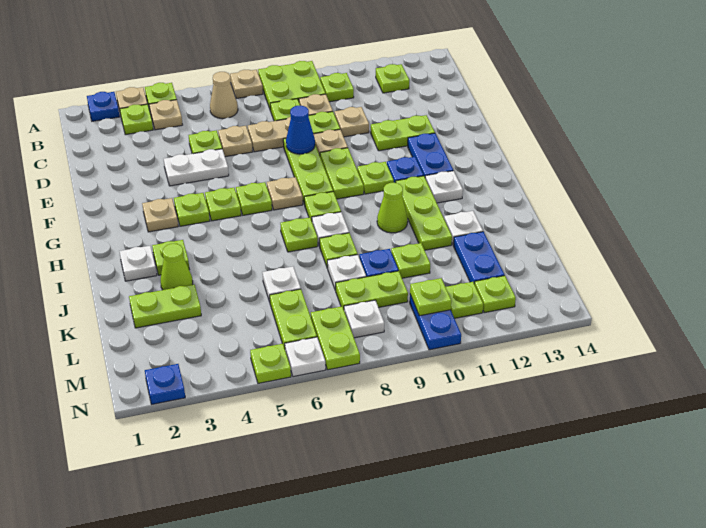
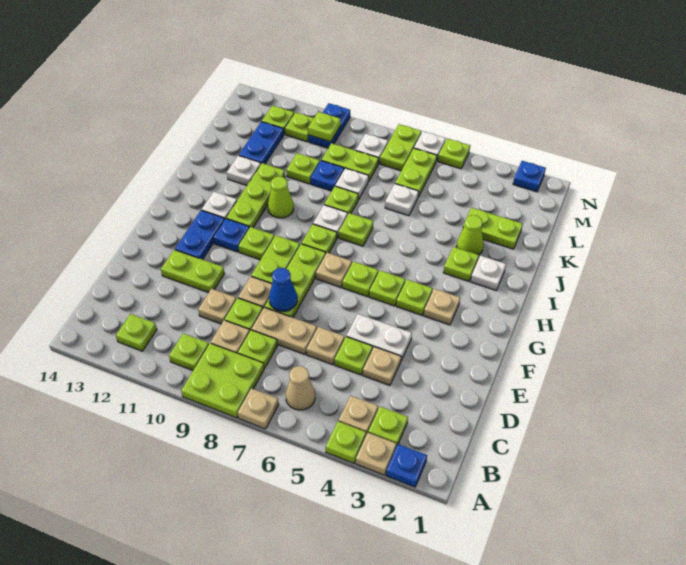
none -> tan plate D4 level 1

